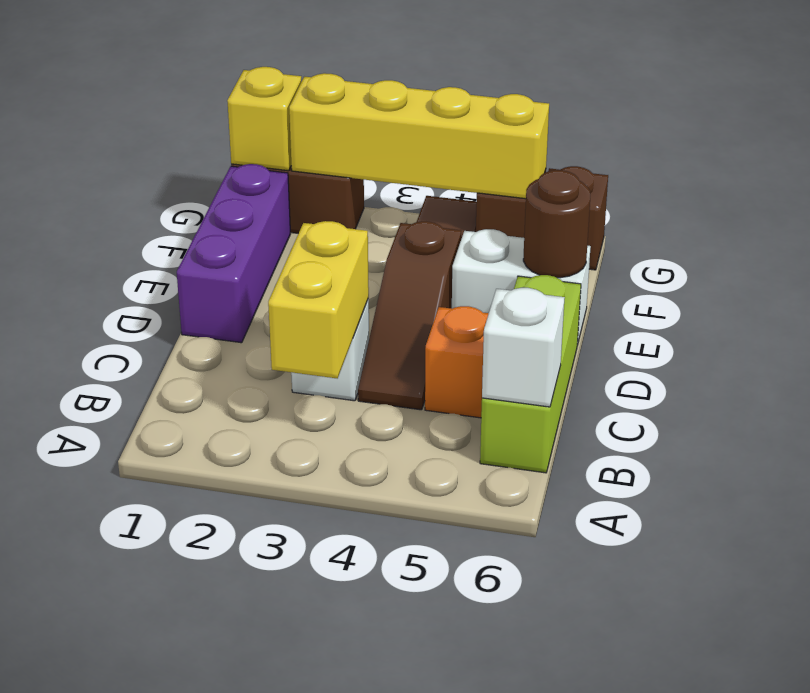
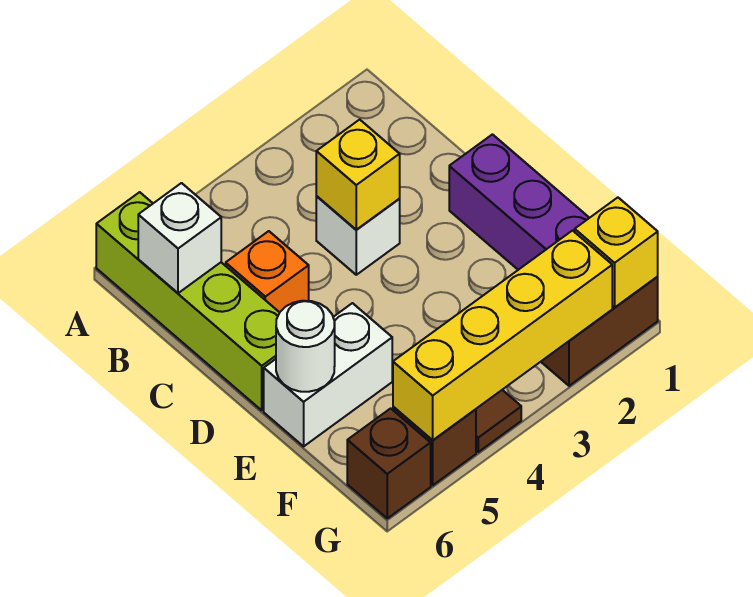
yellow brick B3:C3 level 2 -> yellow brick C3 level 2
lime brick B6:D6 level 1 -> lime brick A6:D6 level 1
brown slope C4:E4 level 1 top E -> none
brown round brick E6 level 2 -> white round brick E6 level 2

